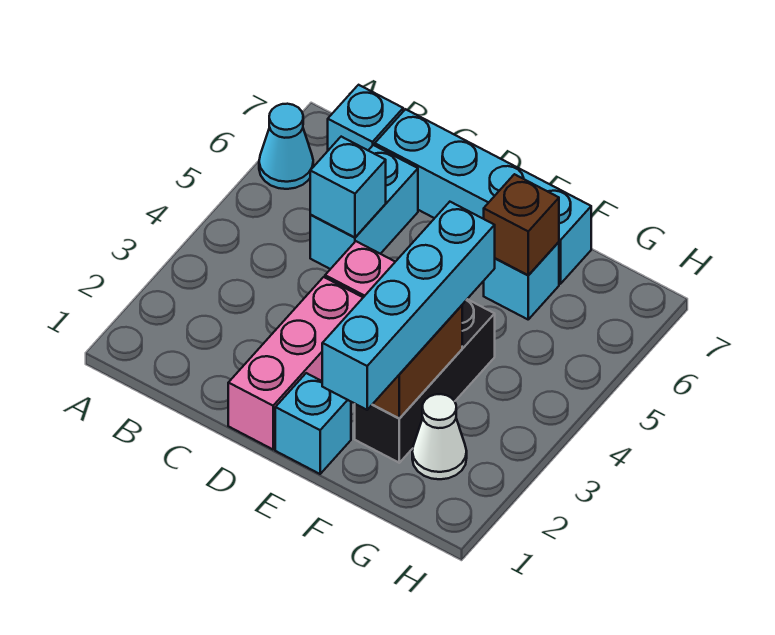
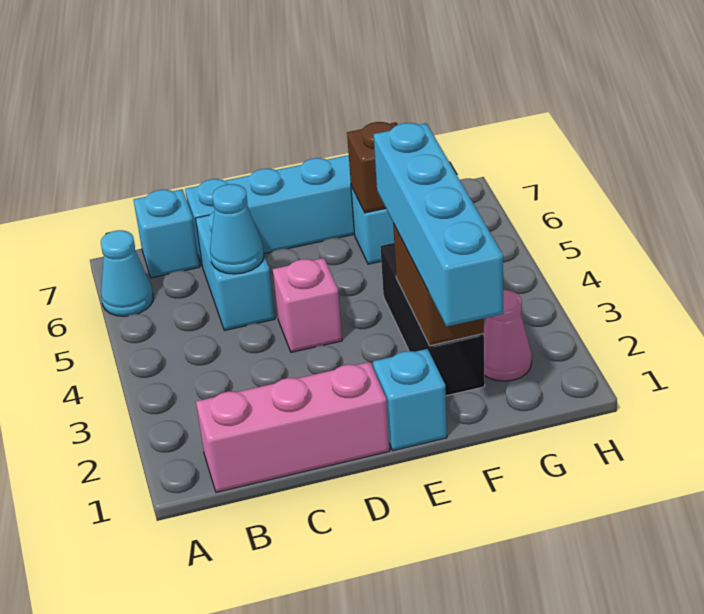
cyan brick C5 level 2 -> cyan cone C5 level 2
pink brick D1:D3 level 1 -> pink brick B1:D1 level 1
white cone G2 level 1 -> pink cone G2 level 1

